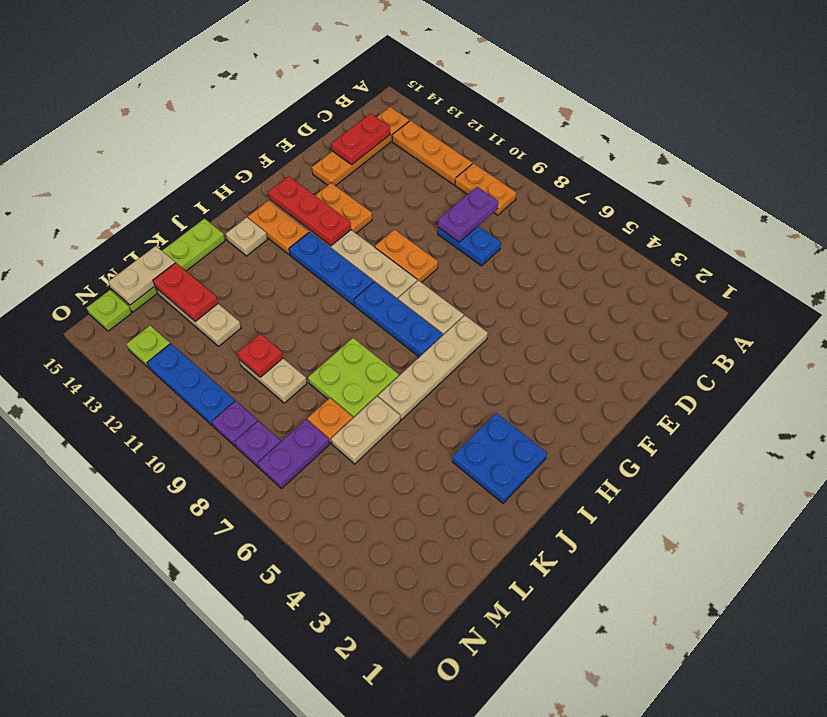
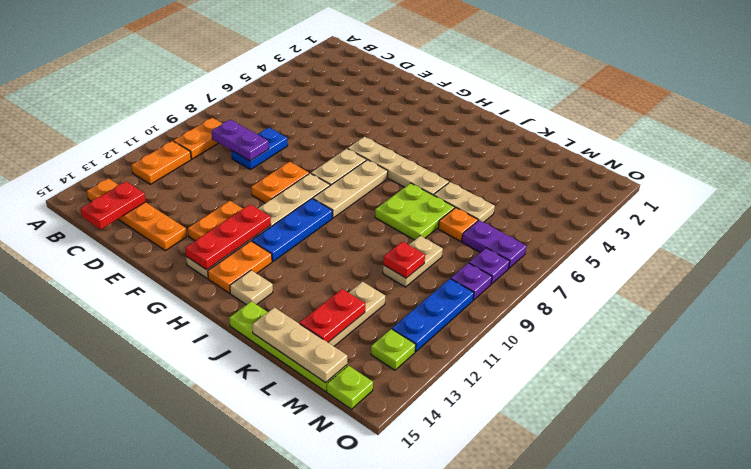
orange plate B11:B13 level 1 -> orange plate B11:B12 level 1
red plate C14:D14 level 2 -> red plate C14:C15 level 2
blue plate H7:H9 level 1 -> tan plate H7:H9 level 1
blue plate I2:J3 level 1 -> none
tan plate L15:M15 level 2 -> tan plate K15:M15 level 2

